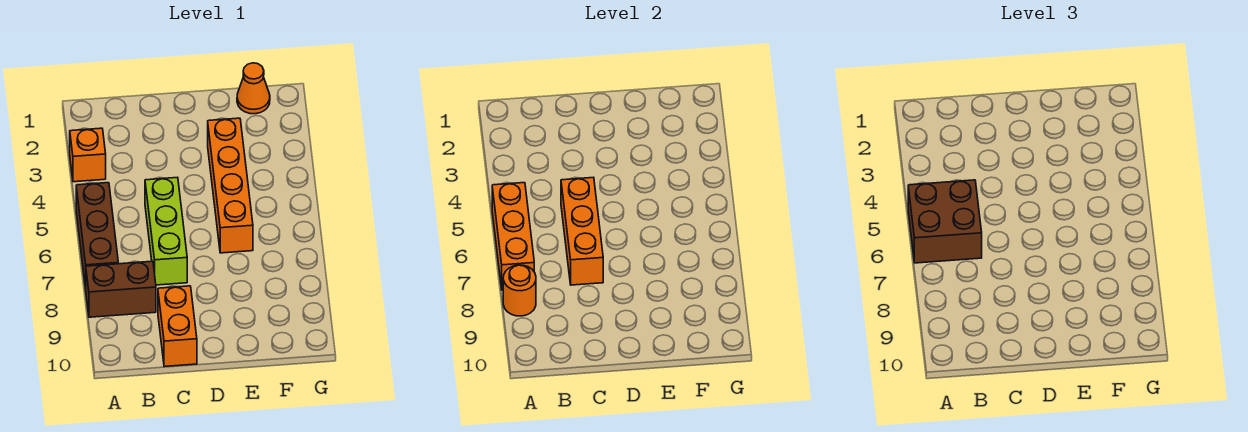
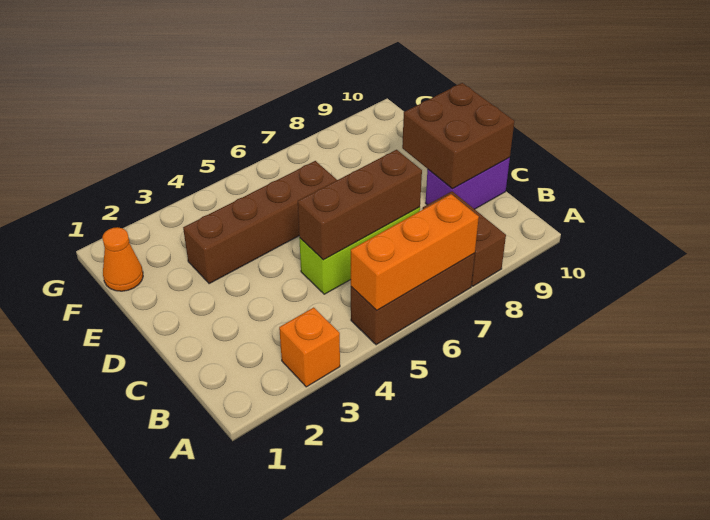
brown brick A5:B6 level 3 -> brown brick C9:D10 level 2
orange round brick A8 level 2 -> none
orange brick C5:C7 level 2 -> brown brick C5:C7 level 2
orange brick C9:C10 level 1 -> purple brick C9:C10 level 1
orange brick E3:E6 level 1 -> brown brick E3:E6 level 1

